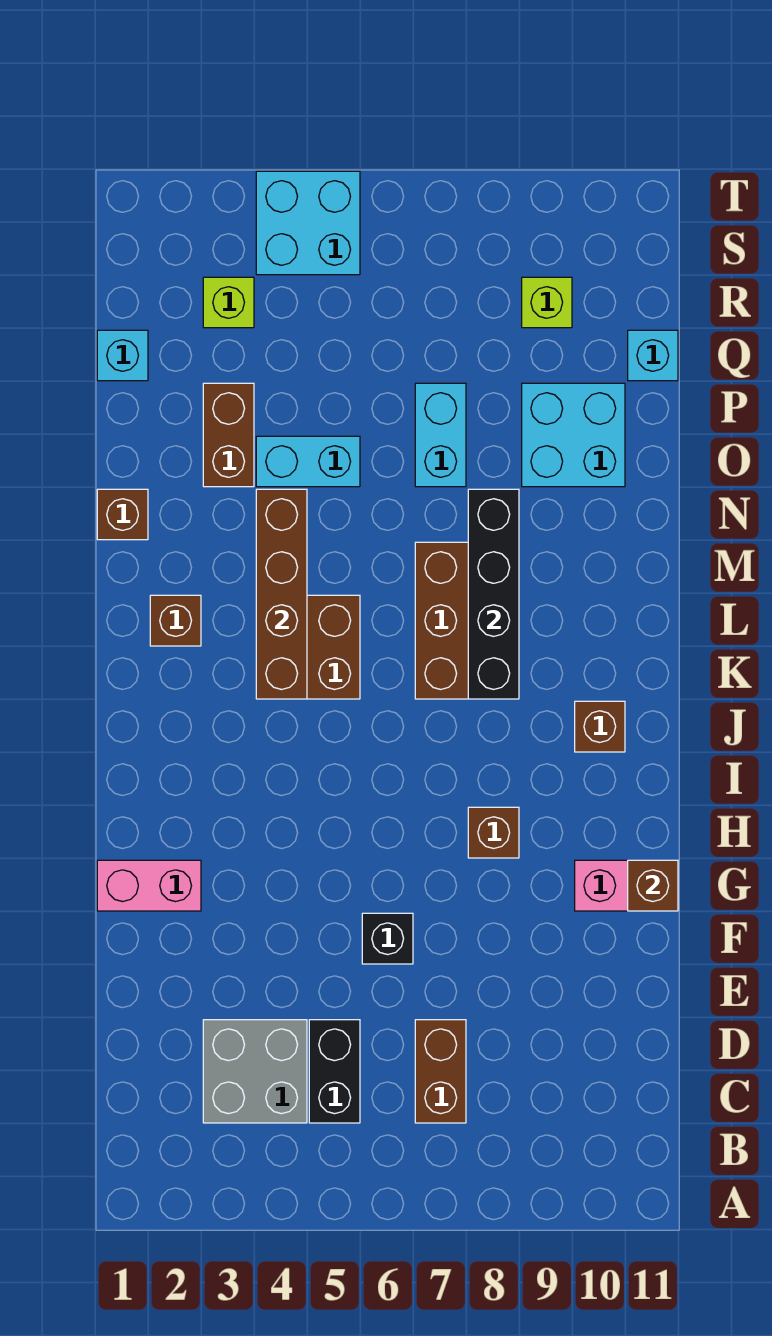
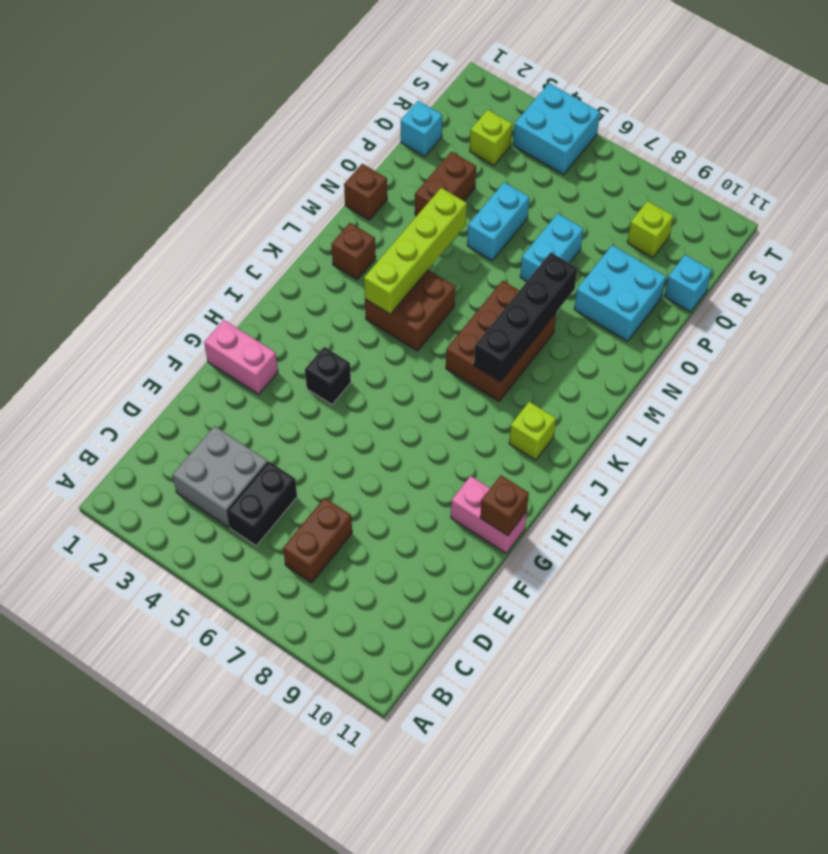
black brick F6 level 1 -> black brick H4 level 1
brown brick H8 level 1 -> none
brown brick J10 level 1 -> lime brick J10 level 1
brown brick K4:N4 level 2 -> lime brick K4:N4 level 2
cyan brick O4:O5 level 1 -> cyan brick O5:P5 level 1

